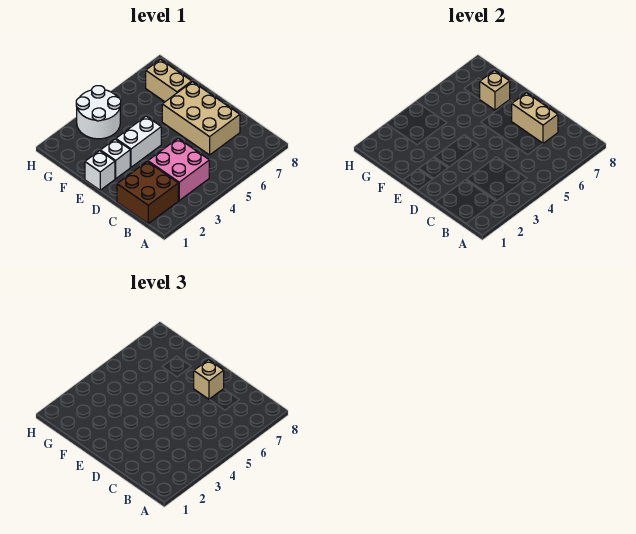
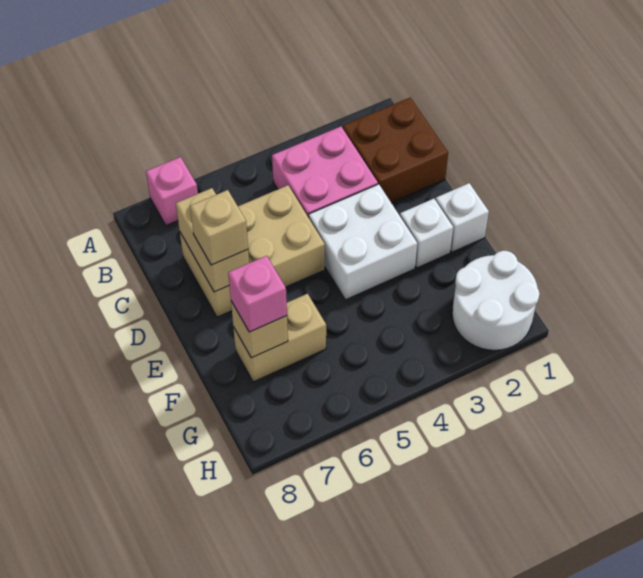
none -> pink brick A7 level 1
tan brick C6:E7 level 1 -> tan brick C5:D7 level 1
white brick E3:E4 level 1 -> white brick D3:E4 level 1
tan brick F7:G7 level 1 -> tan brick F6:F7 level 1
none -> pink brick F7 level 3
white round brick G3:H4 level 1 -> white round brick G1:H2 level 1

